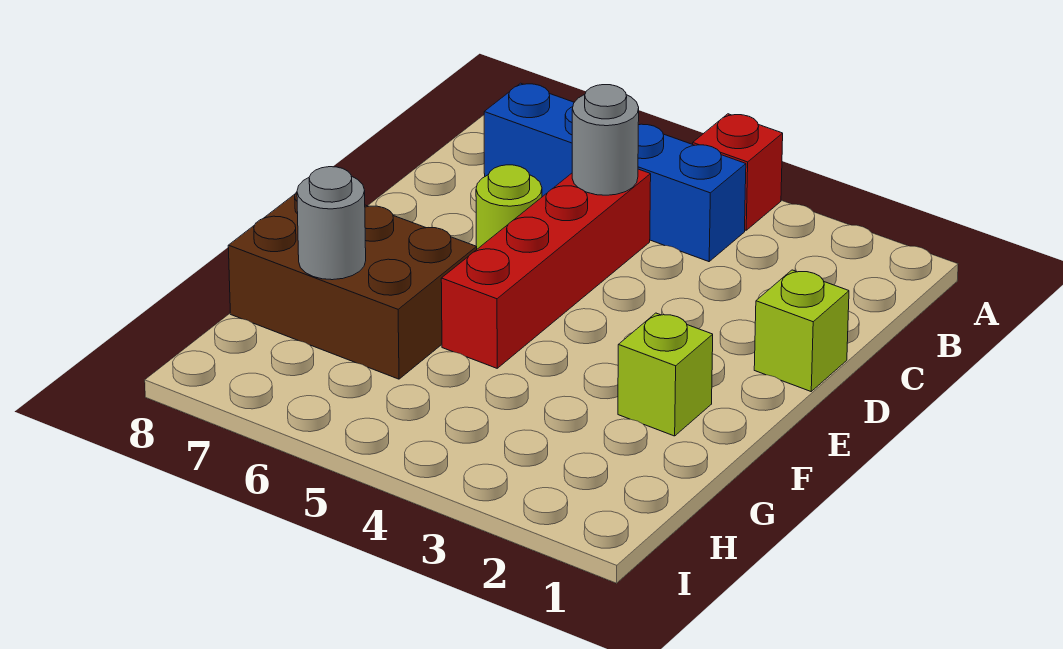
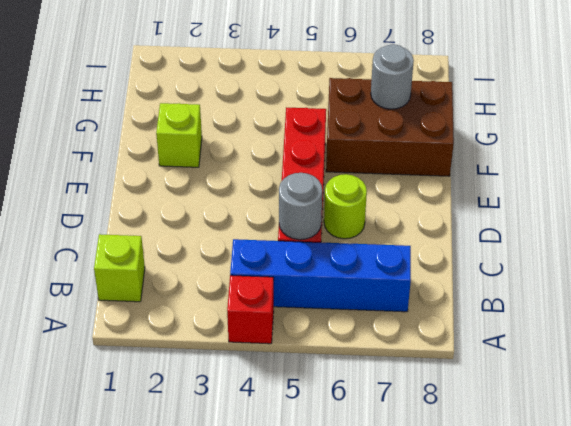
lime brick D1 level 1 -> lime brick B1 level 1

